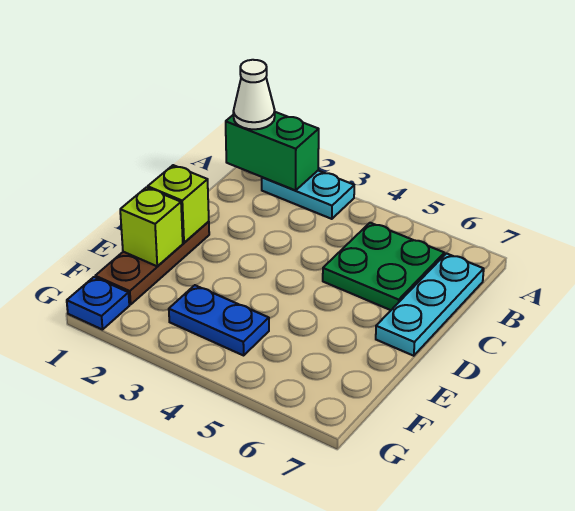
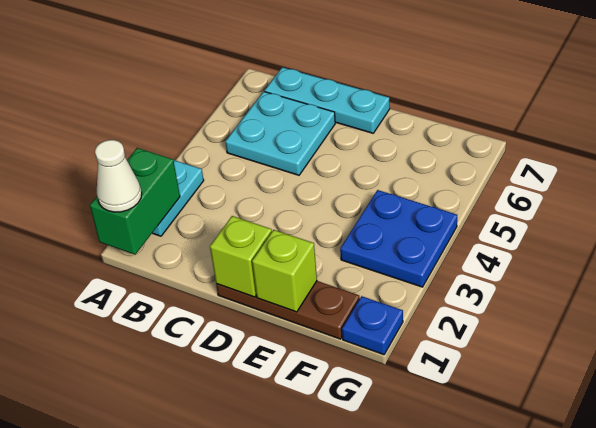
green plate B5:C6 level 1 -> cyan plate B5:C6 level 1
blue plate F3:F4 level 1 -> blue plate F3:G4 level 1

